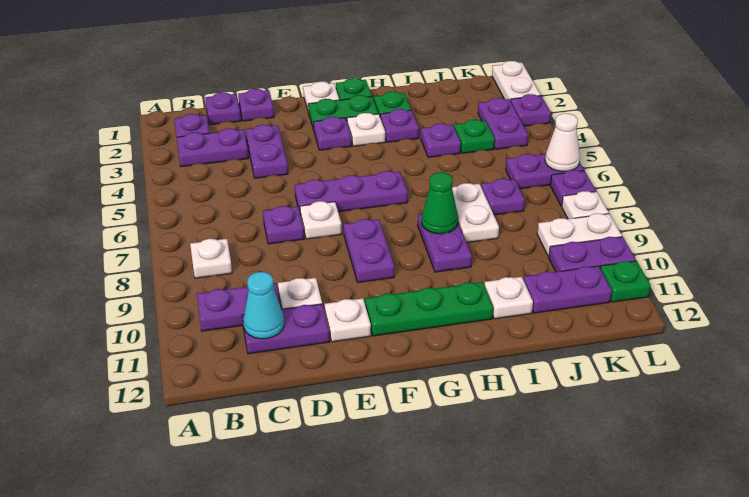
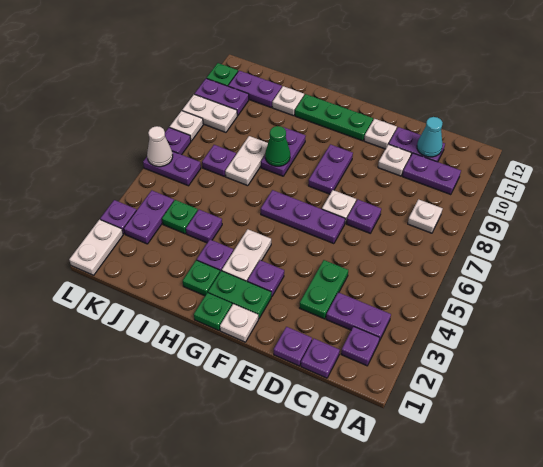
purple plate D3:D4 level 1 -> green plate D3:D4 level 1
white plate G3 level 1 -> white plate G3:G4 level 1

